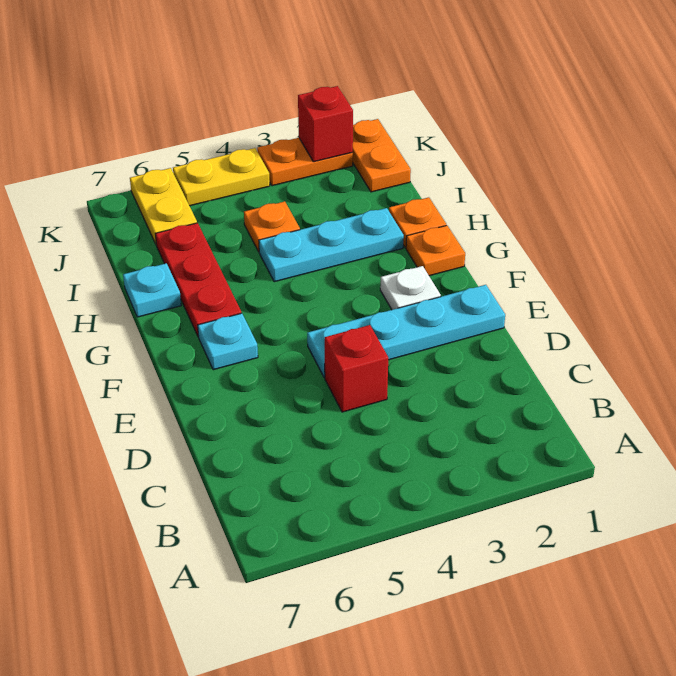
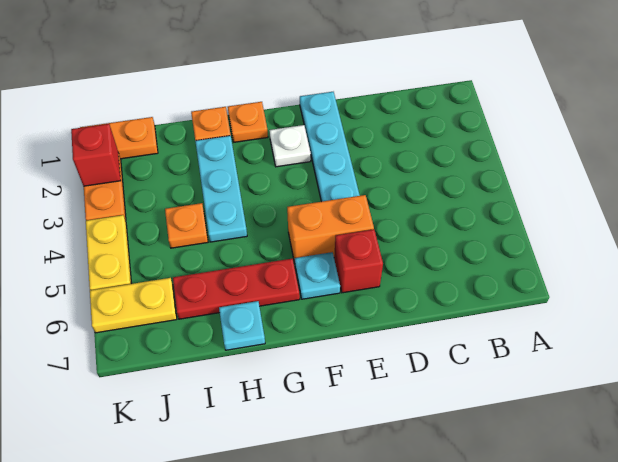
red brick D4 level 1 -> red brick E6 level 1
none -> orange brick E5:F5 level 1

